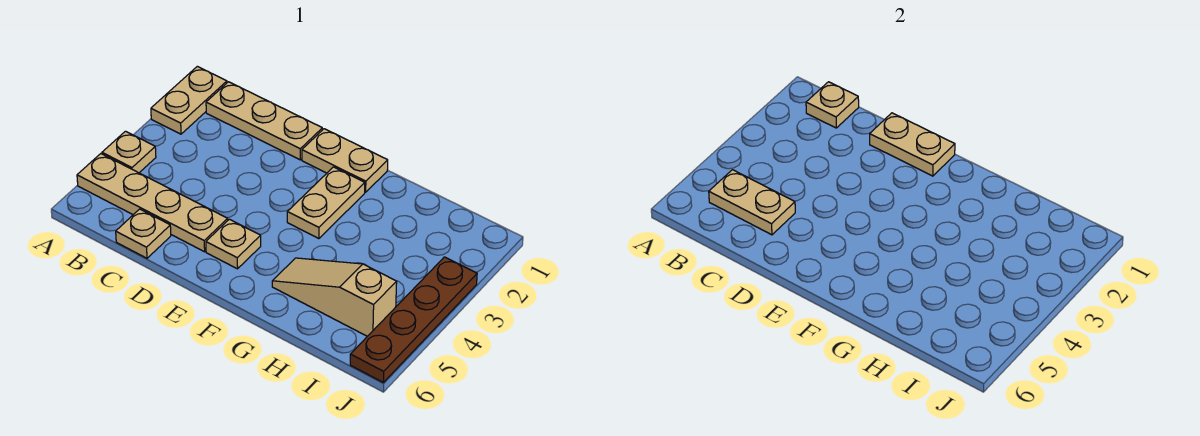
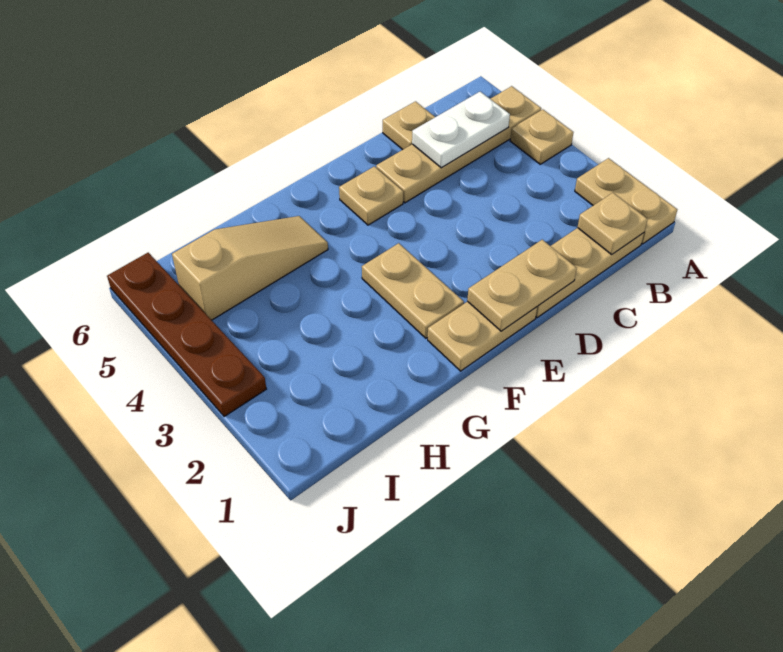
tan plate B5:C5 level 2 -> white plate B5:C5 level 2

